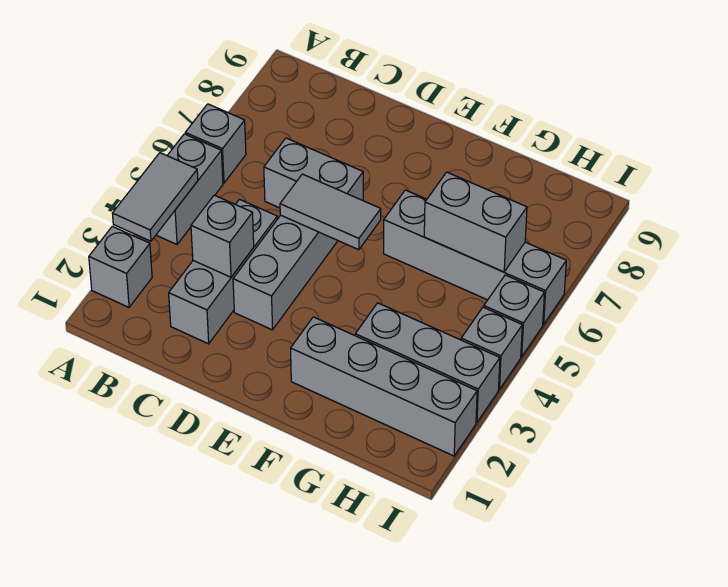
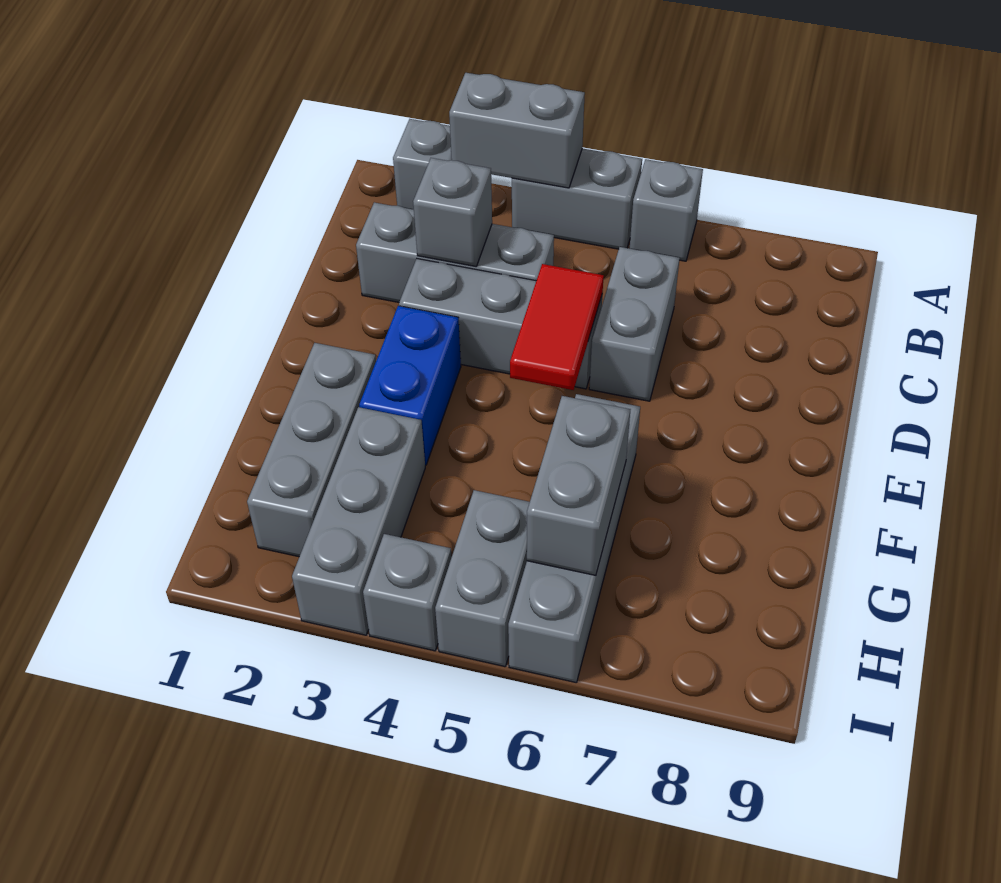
grey tile A3:A4 level 2 -> grey brick A3:A4 level 2
grey tile D5:E5 level 2 -> red tile D5:E5 level 2
none -> blue brick E3:F3 level 1
grey brick F2:I2 level 1 -> grey brick F2:H2 level 1
grey brick I5 level 1 -> grey brick H5:I5 level 1

